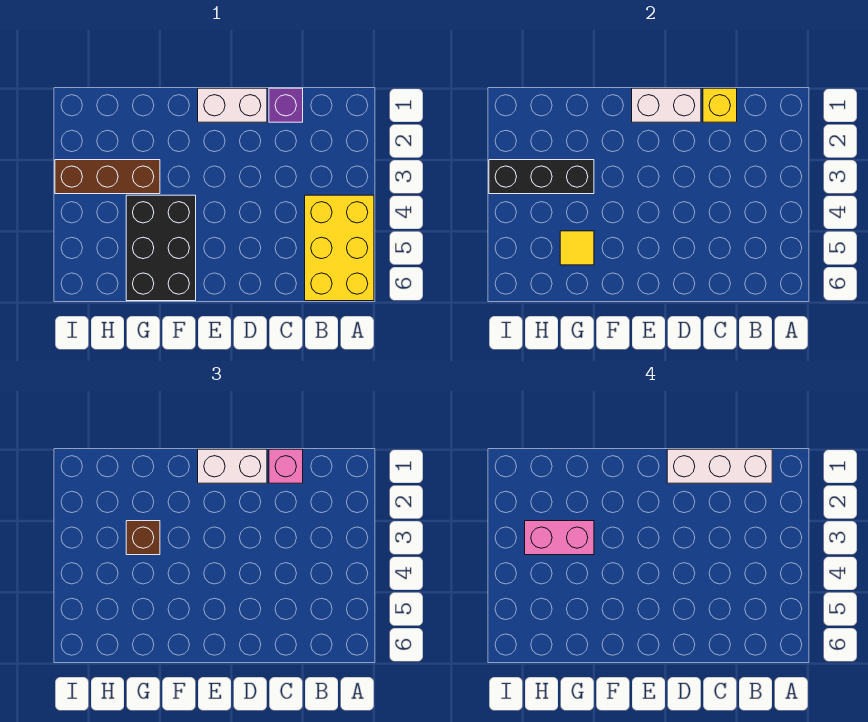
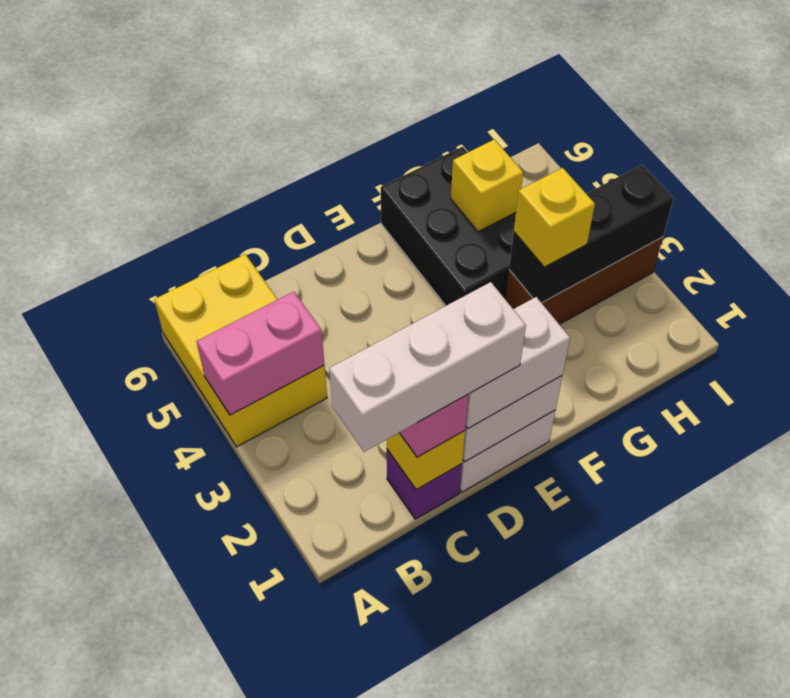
brown brick G3 level 3 -> yellow brick G3 level 3
pink brick G3:H3 level 4 -> pink brick A4:B4 level 2
yellow tile G5 level 2 -> yellow brick G5 level 2

